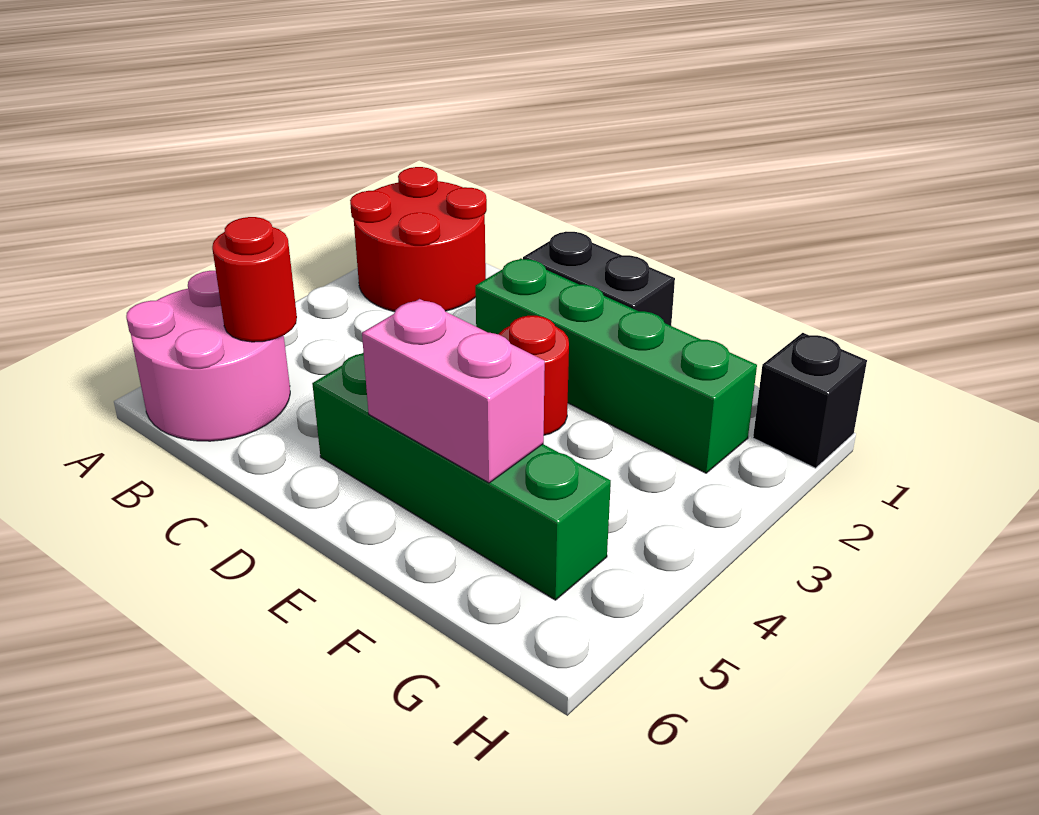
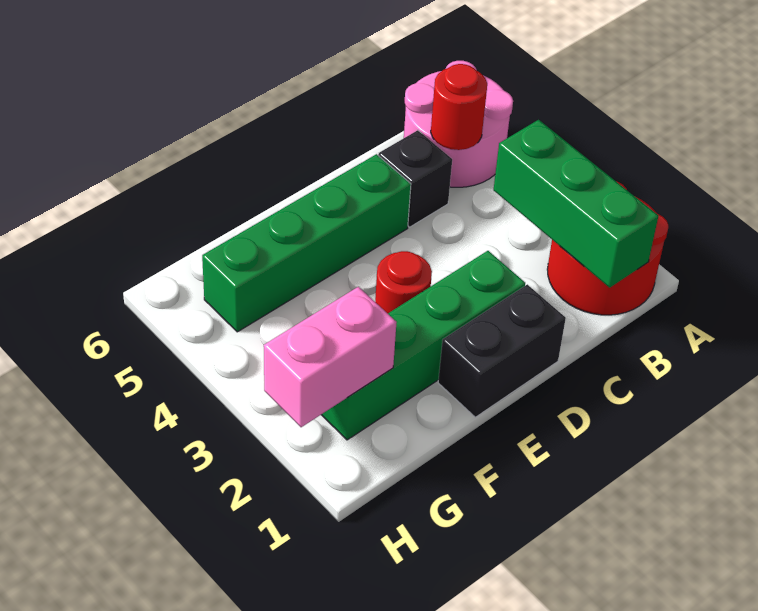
none -> green brick B1:B3 level 2
pink brick E5:F5 level 2 -> pink brick G2:H2 level 2
black brick H1 level 1 -> black brick C5 level 1

